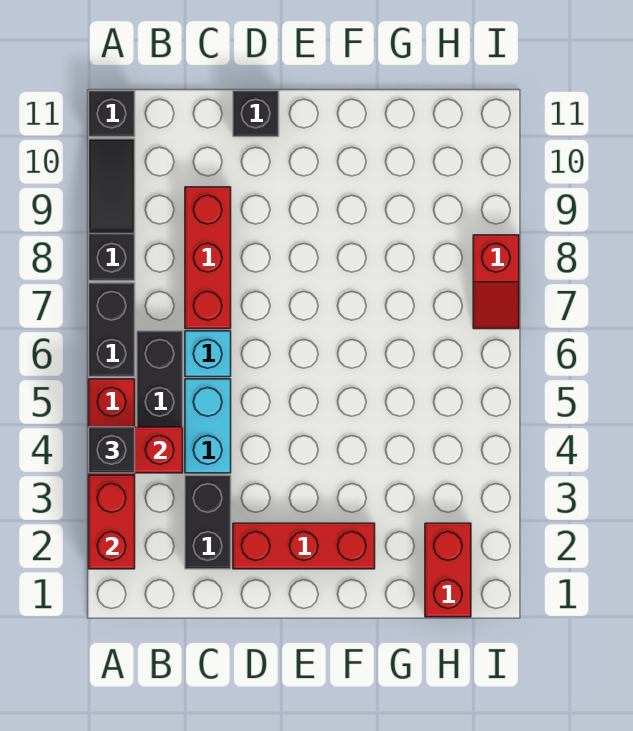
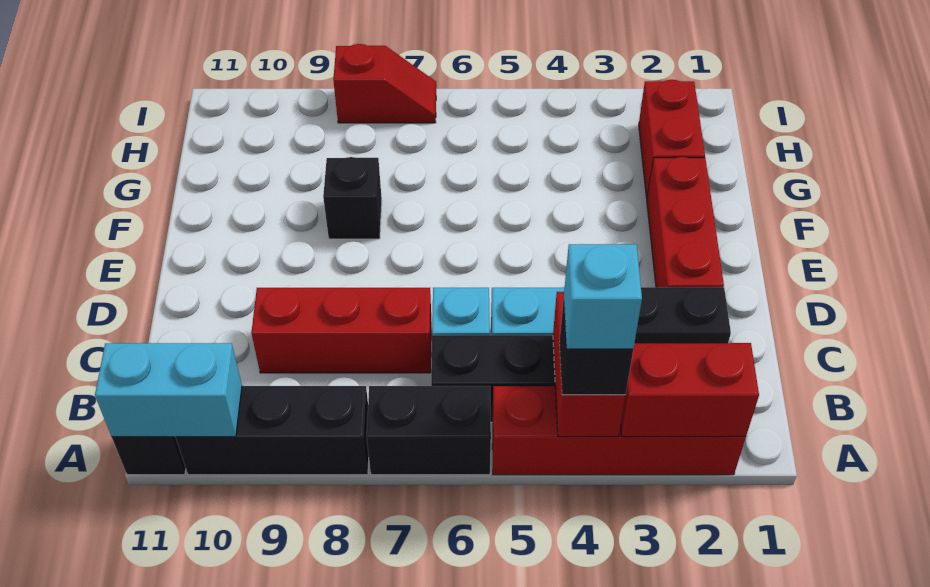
none -> cyan brick A4 level 4
black slope A8:A10 level 1 top 8 -> black brick A8:A10 level 1
none -> cyan brick A10:A11 level 2
black brick D11 level 1 -> black brick F8 level 1
red brick H1:H2 level 1 -> red brick G2:H2 level 1

